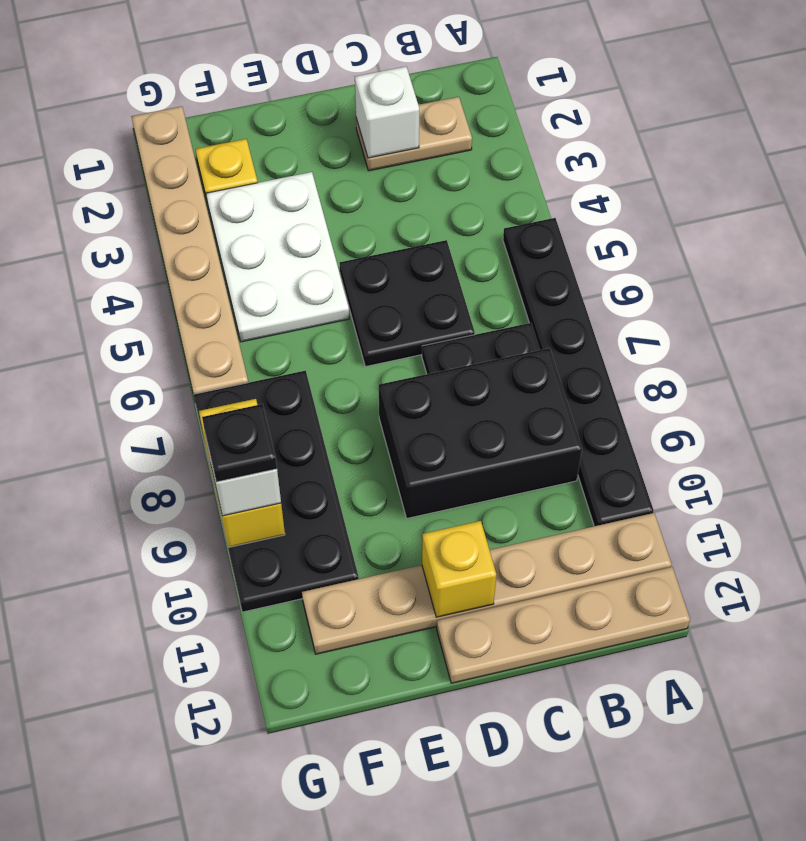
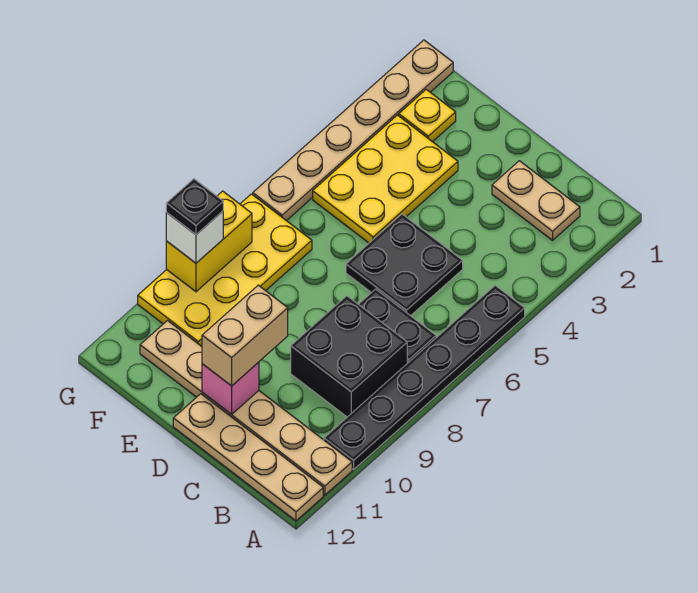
black brick B8:D9 level 1 -> black brick B8:C9 level 1
white brick C2 level 2 -> none
none -> tan brick D10:D11 level 3
yellow brick D11 level 2 -> pink brick D11 level 2
white plate E3:F5 level 1 -> yellow plate E3:F5 level 1
black plate F7:G10 level 1 -> yellow plate F7:G10 level 1

